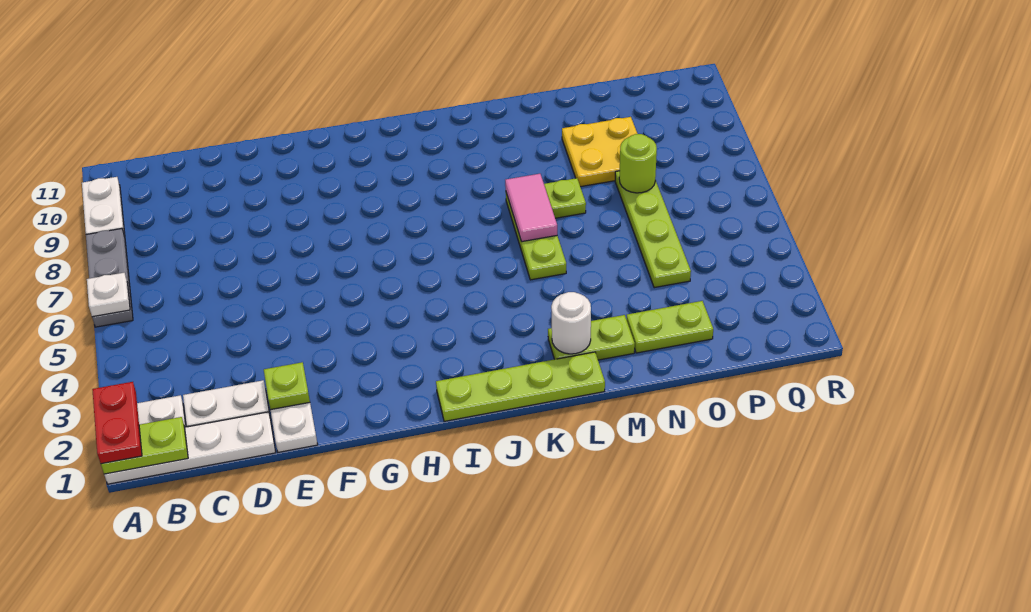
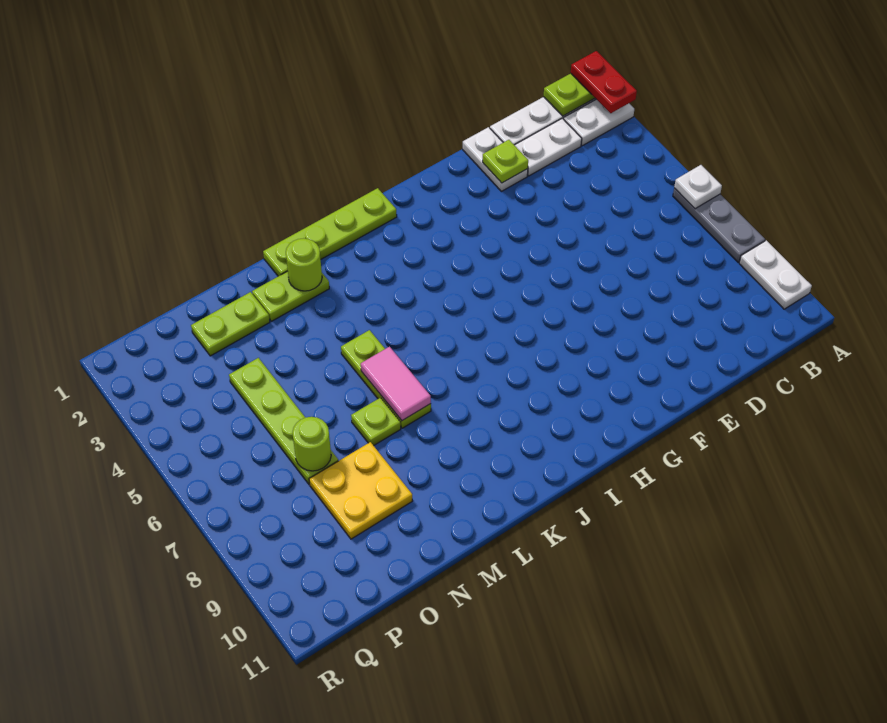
white round brick L2 level 2 -> lime round brick L2 level 2

